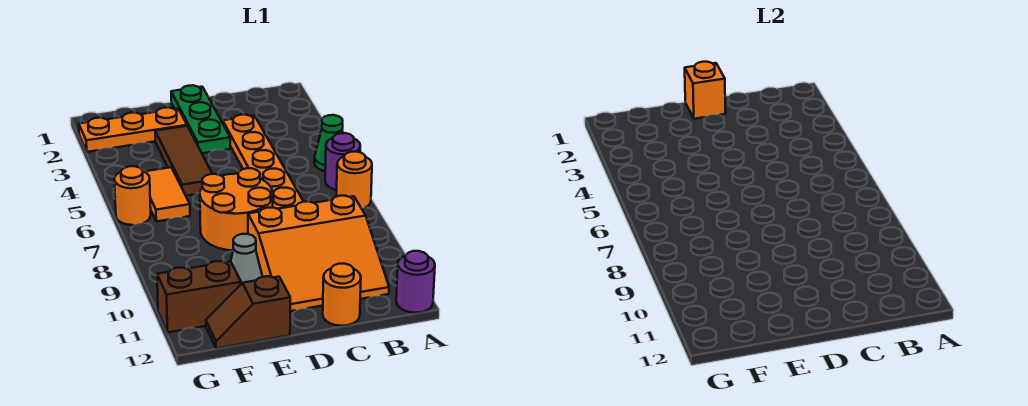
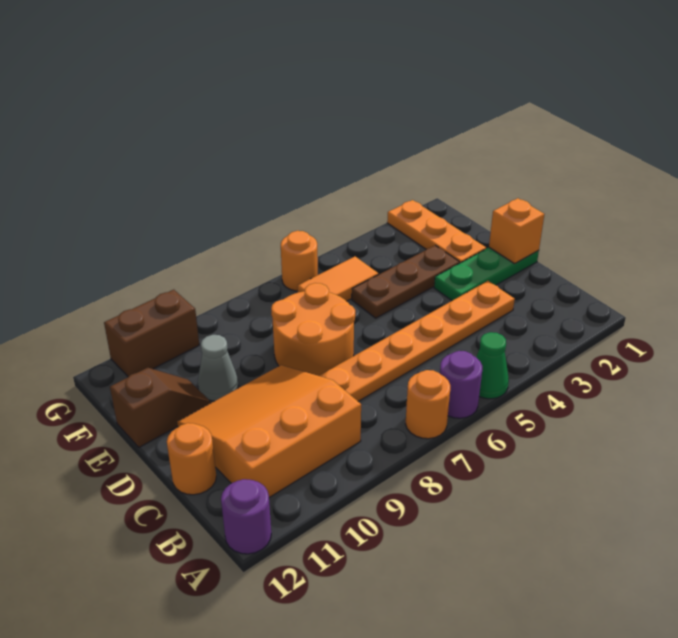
orange slope B9:D11 level 1 top 9 -> orange slope B9:D11 level 1 top B
brown tile E3:E5 level 1 -> brown plate E3:E5 level 1
brown slope E12:F12 level 1 top E -> brown slope E11:E12 level 1 top 12
brown brick F11:G11 level 1 -> brown brick G10:G11 level 1

